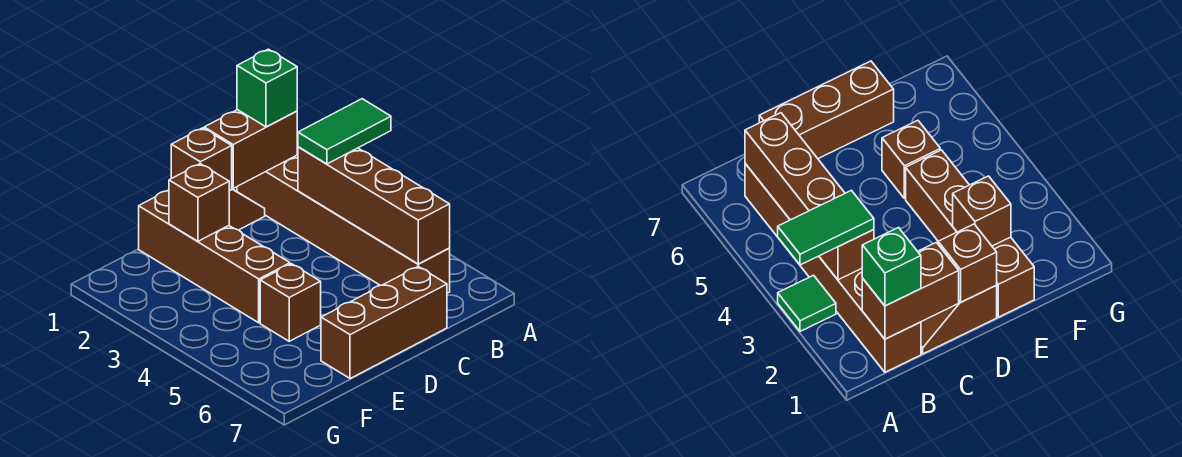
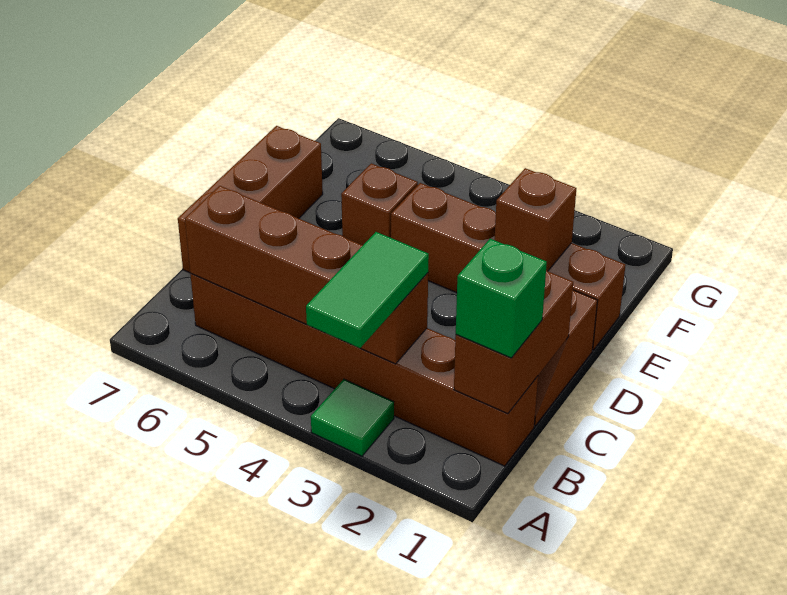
brown brick D1 level 2 -> none

